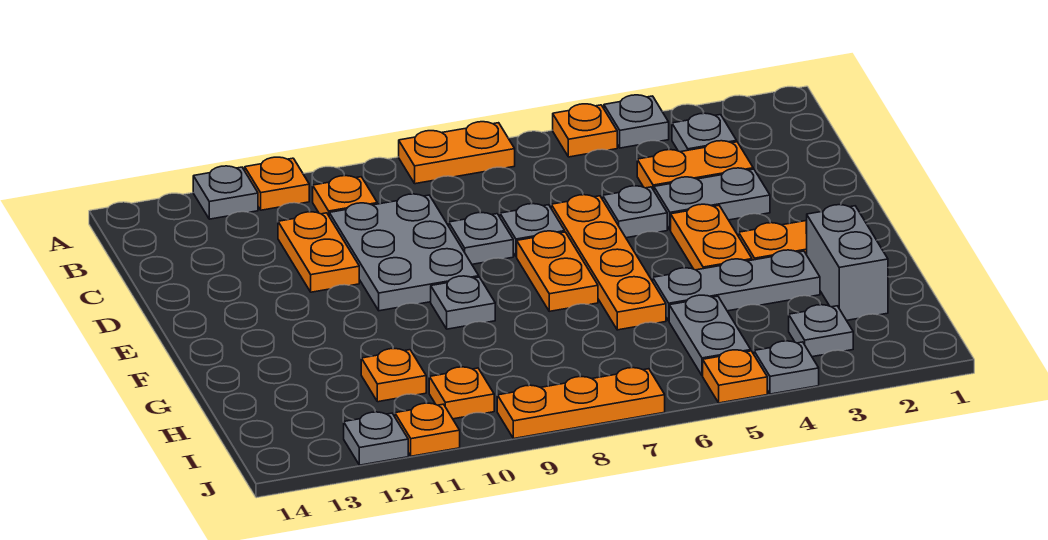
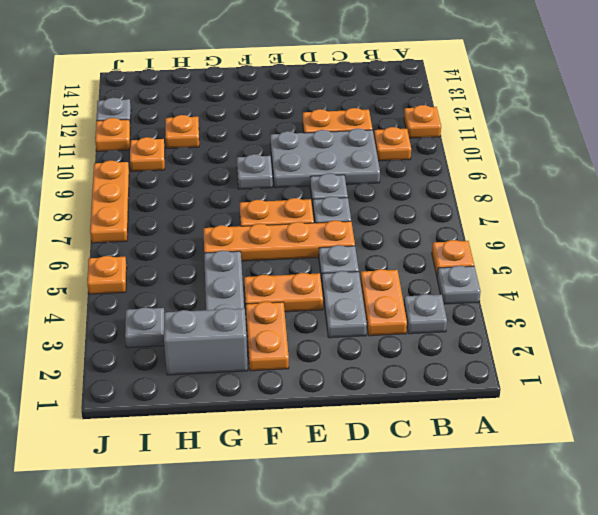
orange plate A7:A8 level 1 -> none
grey plate A12 level 1 -> none
grey plate H5:I5 level 1 -> none
grey plate J4 level 1 -> none

